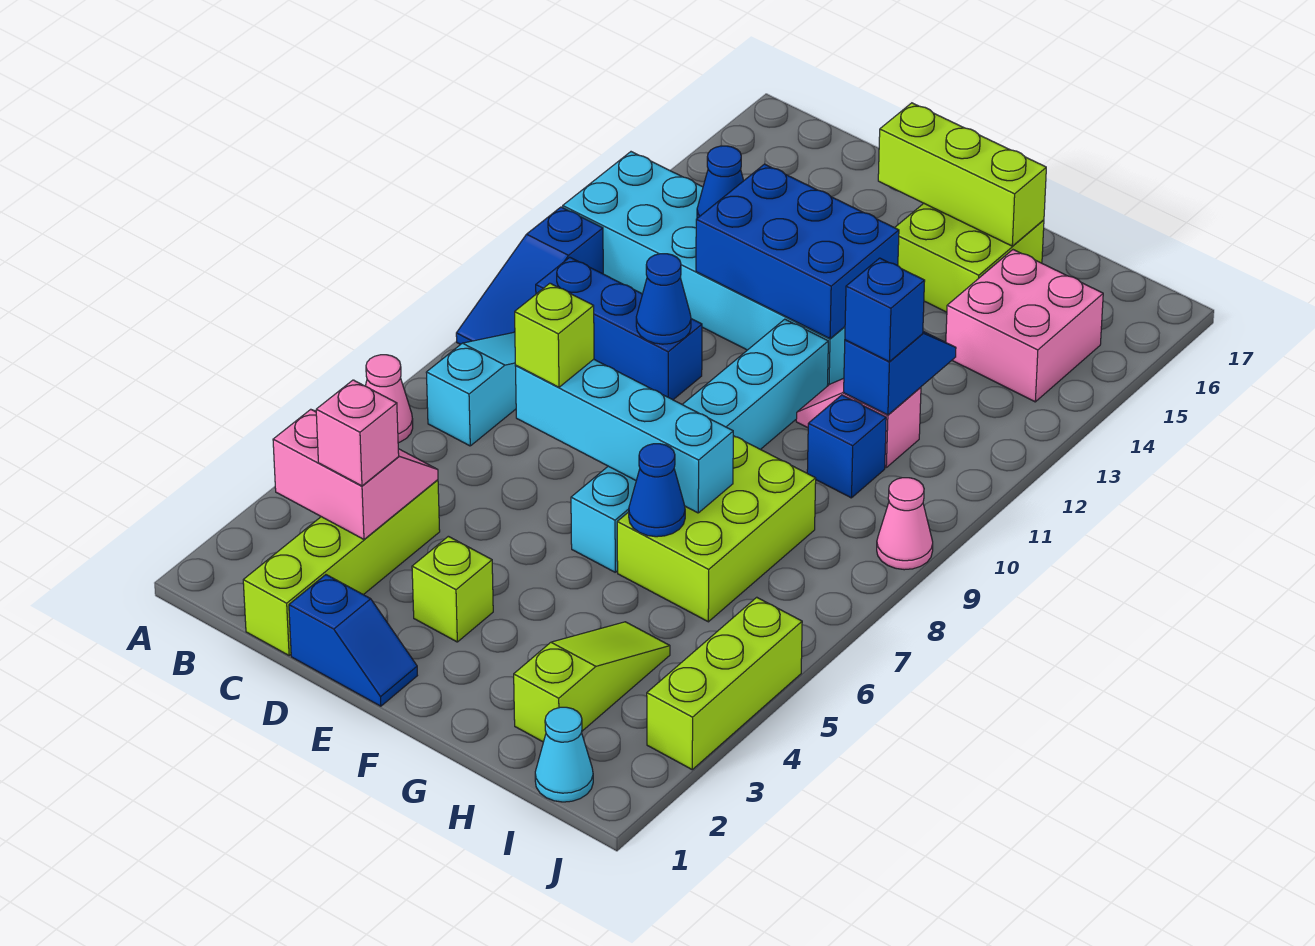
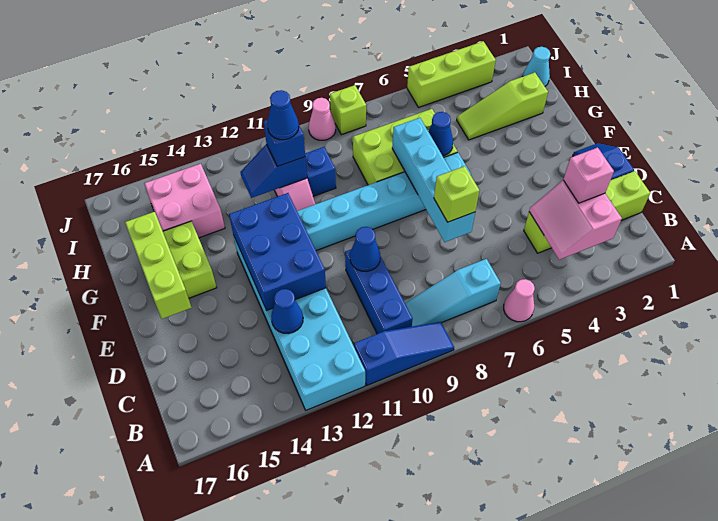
lime brick E3 level 1 -> lime brick J8 level 1
none -> blue cone H11 level 4

